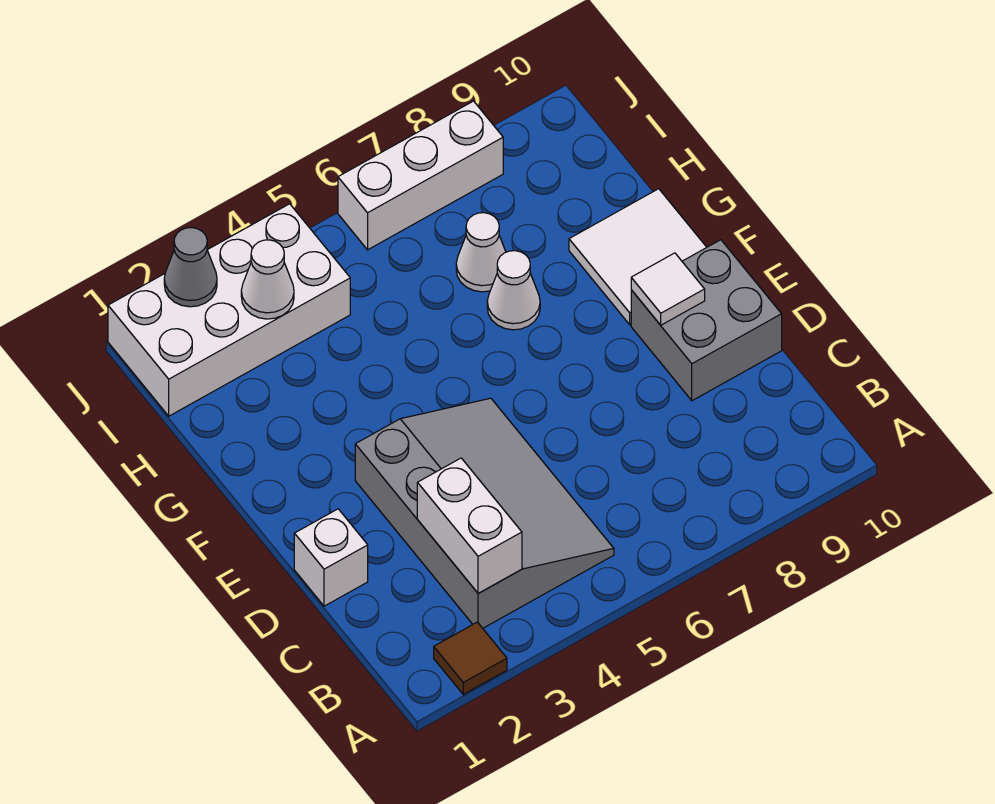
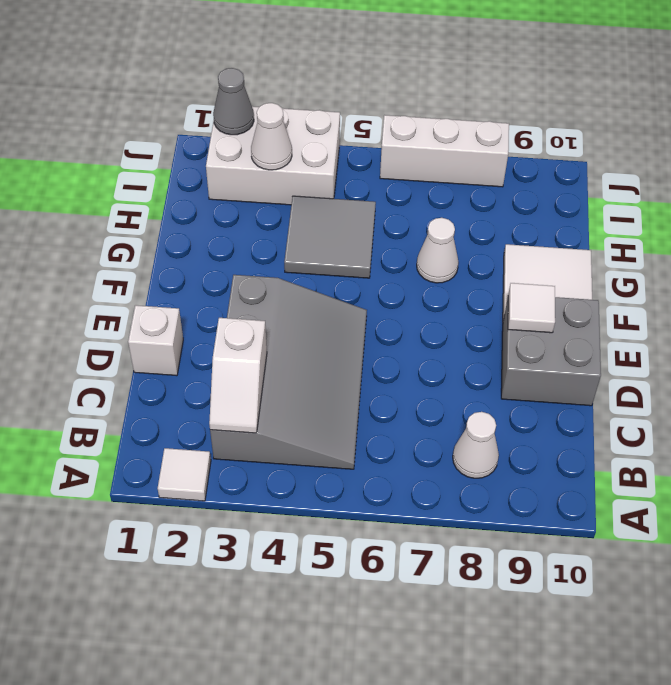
brown tile A2 level 1 -> white tile A2 level 1
white brick B3:C3 level 2 -> white slope B3:C3 level 2 top C
none -> grey tile G4:H5 level 1
white cone H7 level 1 -> white cone B8 level 1
white brick I1:J4 level 1 -> white brick I2:J4 level 1

